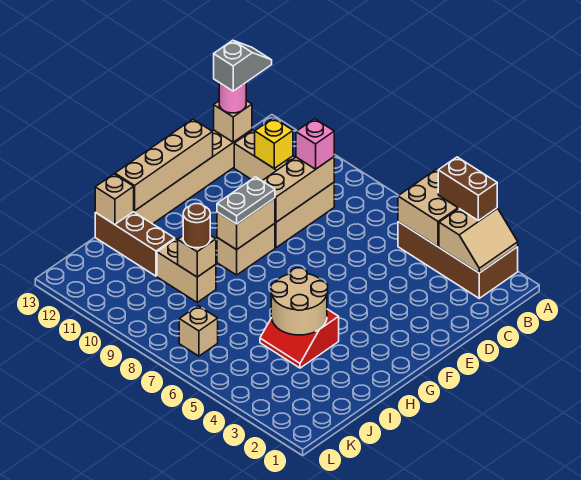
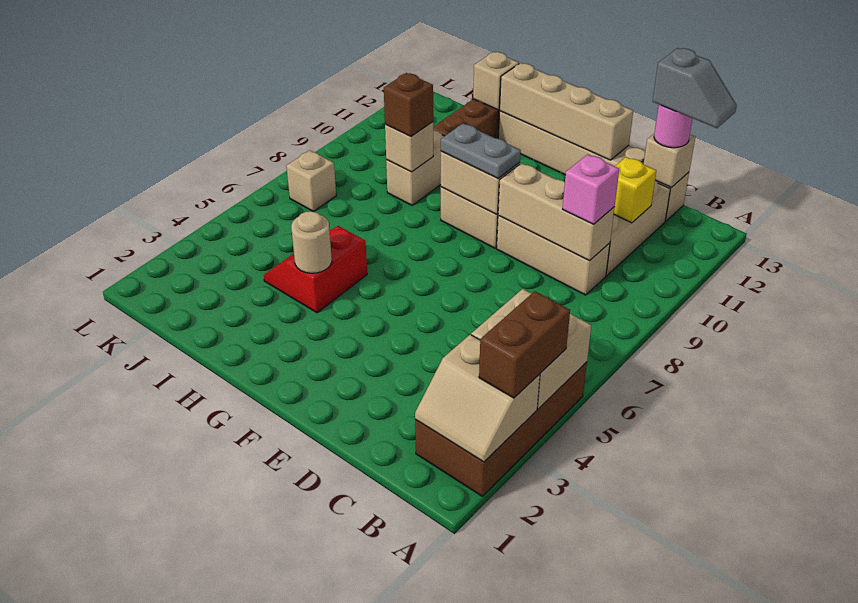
tan round brick H4:I5 level 2 -> tan round brick H4 level 2
brown round brick I9 level 3 -> brown brick I9 level 3

